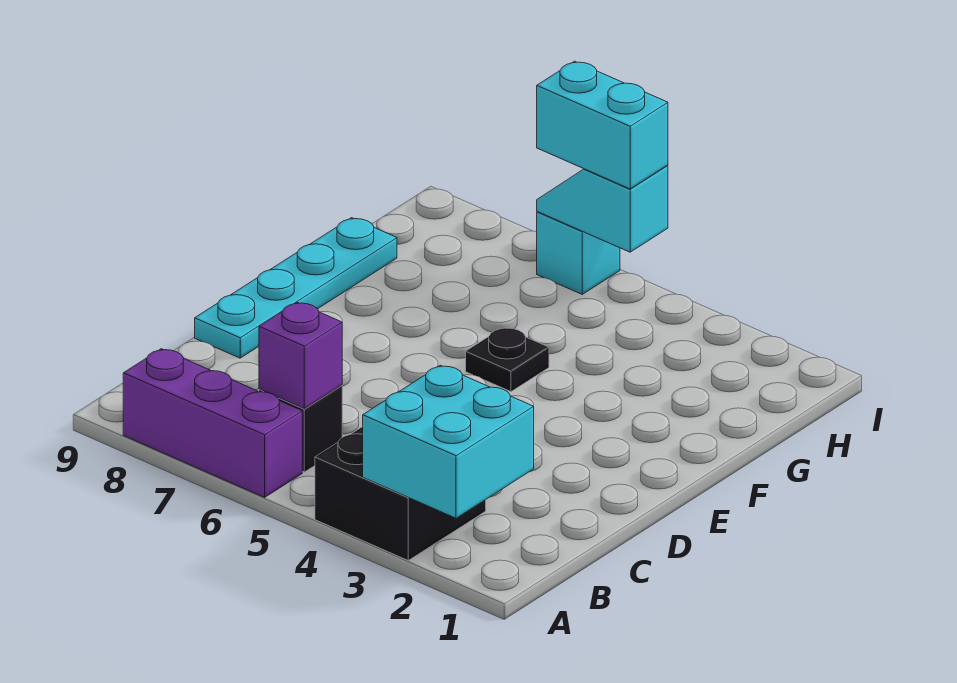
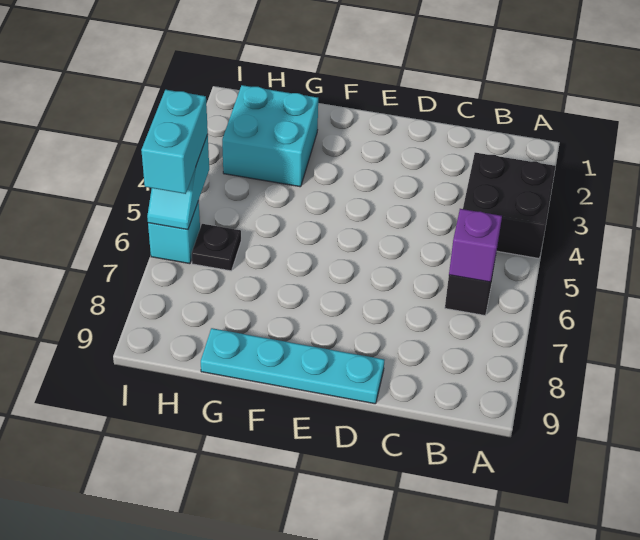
cyan brick A2:B3 level 2 -> cyan brick G2:H3 level 1
purple brick A6:A8 level 1 -> none
black plate F5 level 1 -> black plate H6 level 1

